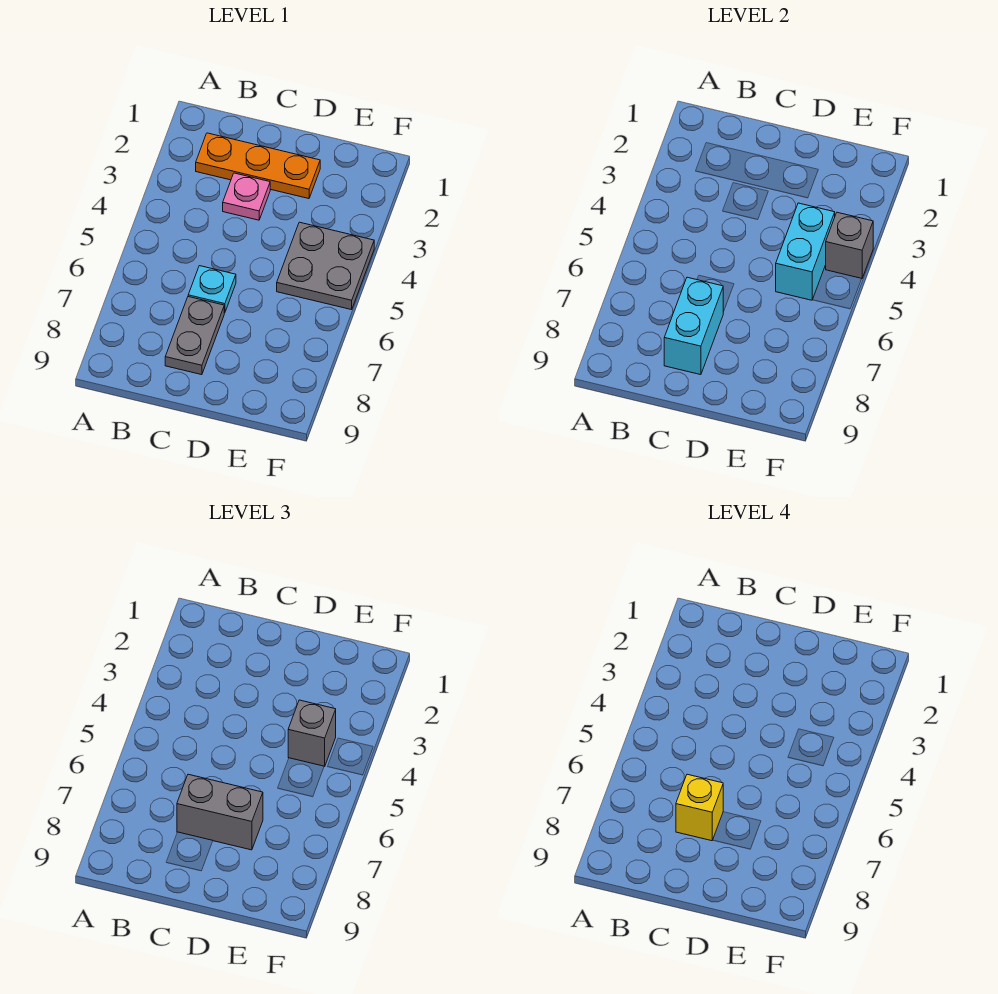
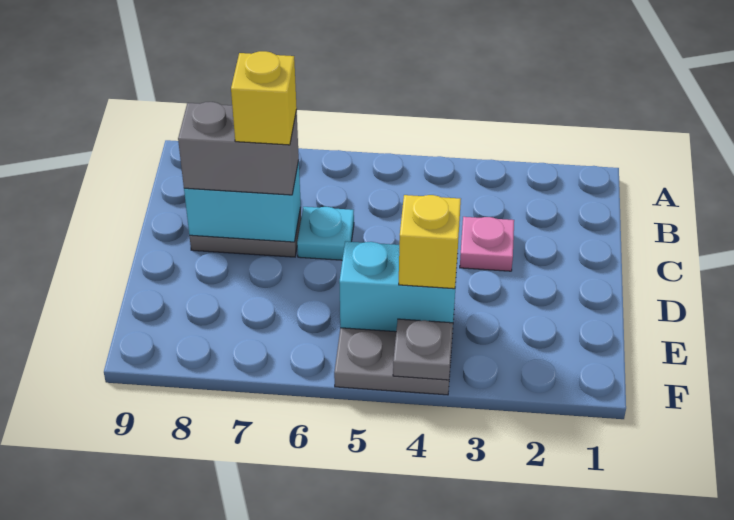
orange plate B2:D2 level 1 -> none
grey brick C7:D7 level 3 -> grey brick C7:C8 level 3
grey brick E4 level 3 -> yellow brick E4 level 3
grey brick F4 level 2 -> grey plate F4 level 2

